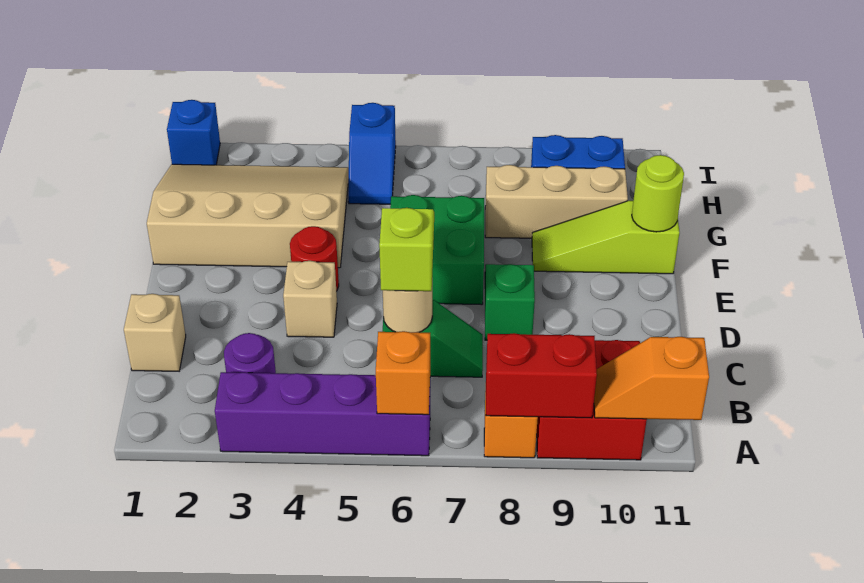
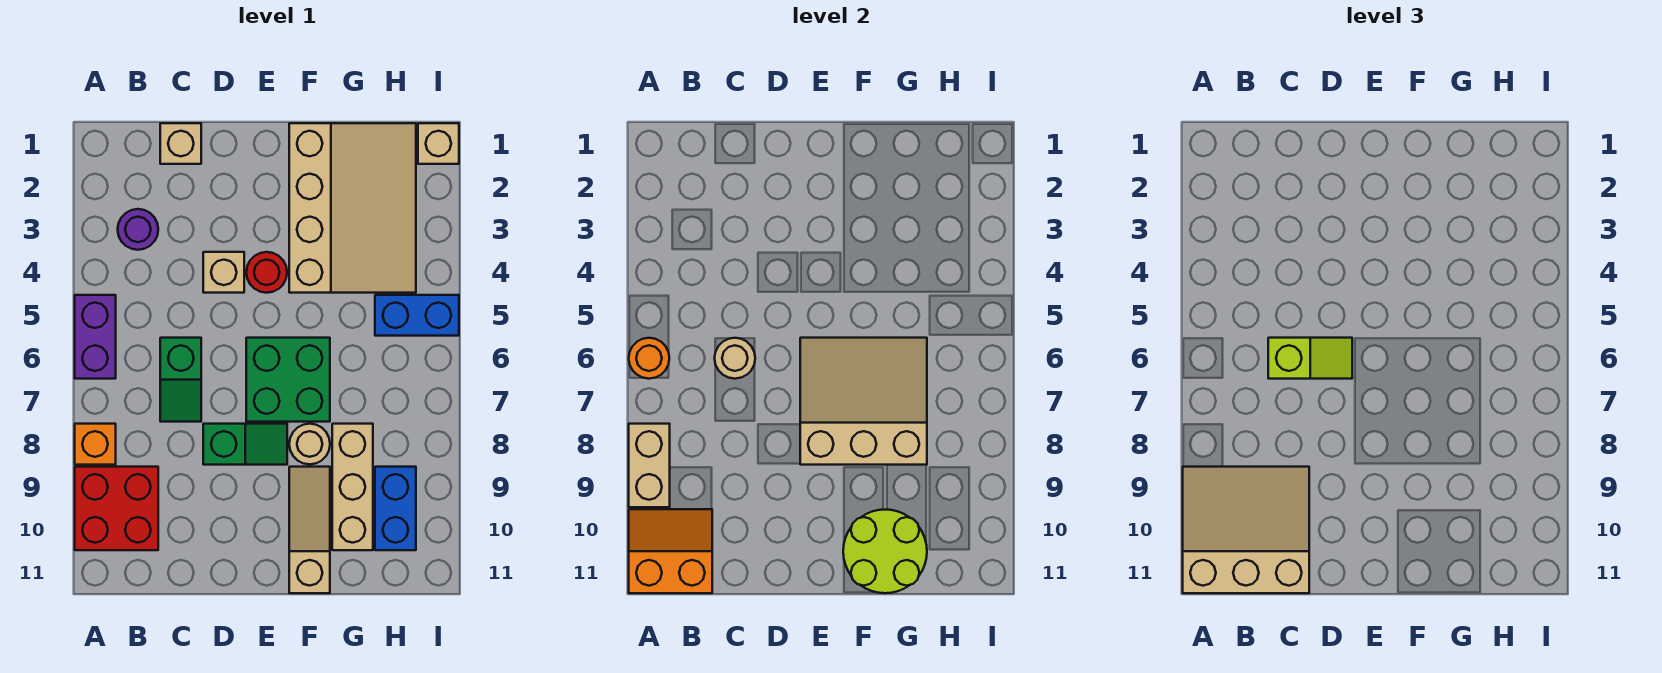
purple brick A3:A6 level 1 -> purple brick A5:A6 level 1
orange brick A6 level 2 -> orange round brick A6 level 2
red brick A8:A9 level 2 -> tan brick A8:A9 level 2
none -> tan slope A9:C11 level 3 top 11
orange slope A10:A11 level 2 top 11 -> orange slope A10:B11 level 2 top 11
none -> tan slope E6:G8 level 2 top 8
none -> tan round brick F8 level 1
lime slope F9:F11 level 1 top 11 -> tan slope F9:F11 level 1 top 11
lime round brick F11 level 2 -> lime round brick F10:G11 level 2
blue slope H5:I5 level 1 top I -> blue brick H5:I5 level 1
blue brick I1 level 1 -> tan brick I1 level 1

